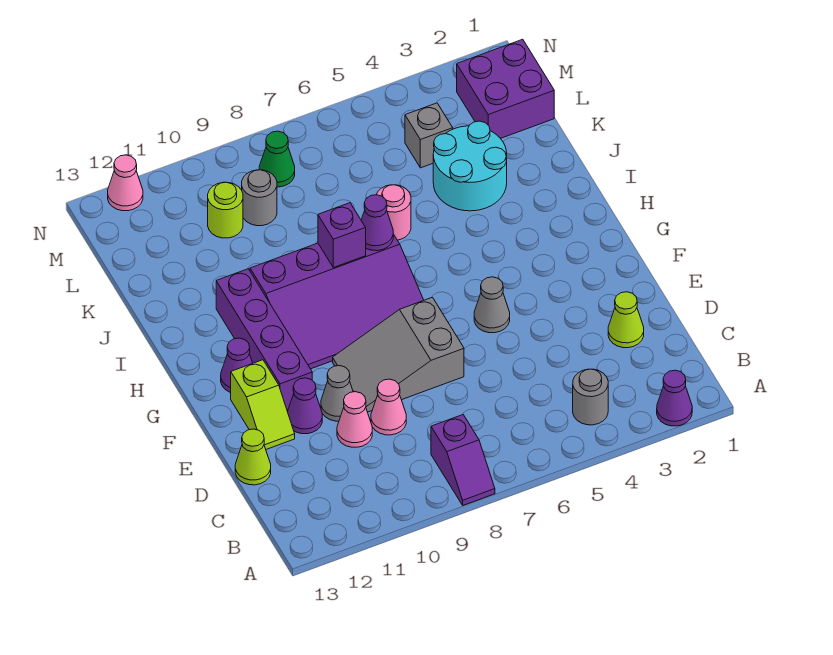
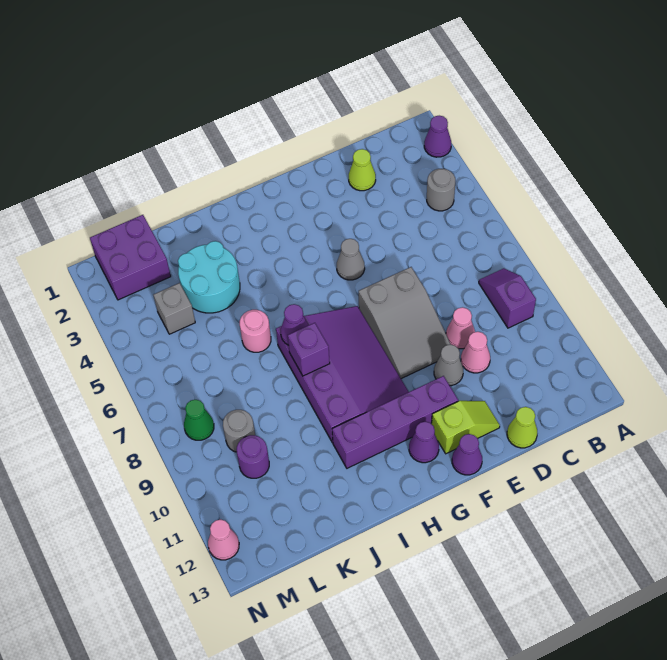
purple slope A8:B8 level 1 top B -> purple slope B8:B9 level 1 top 9
purple cone E11 level 1 -> purple cone F13 level 1
lime round brick L10 level 1 -> purple round brick L10 level 1

